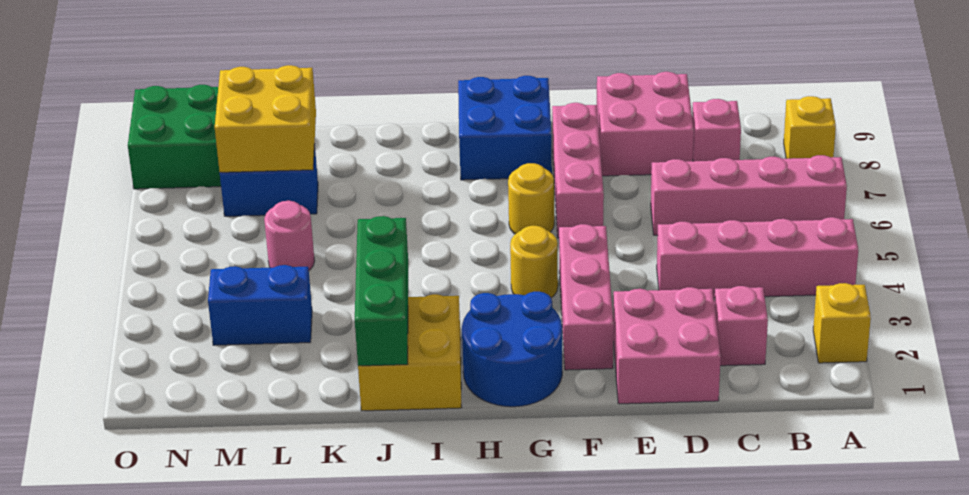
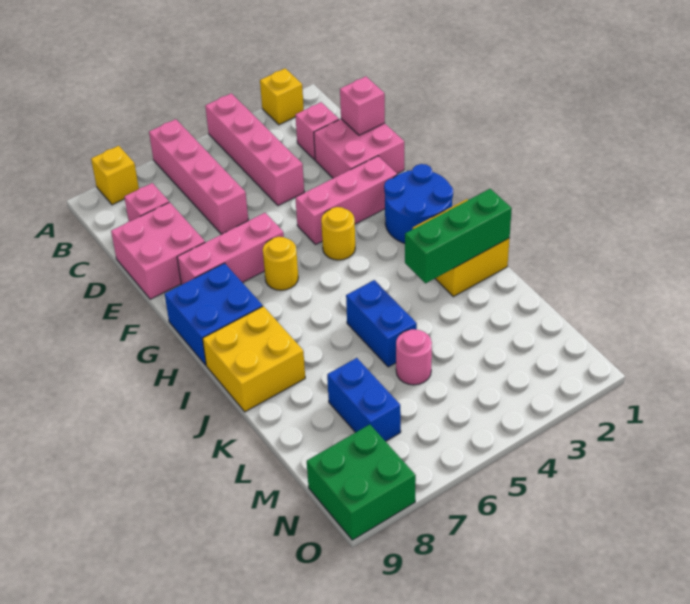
none -> pink brick D1 level 2
blue brick L3:M3 level 1 -> blue brick J5:K5 level 1
yellow brick L7:M8 level 2 -> yellow brick I8:J9 level 1

